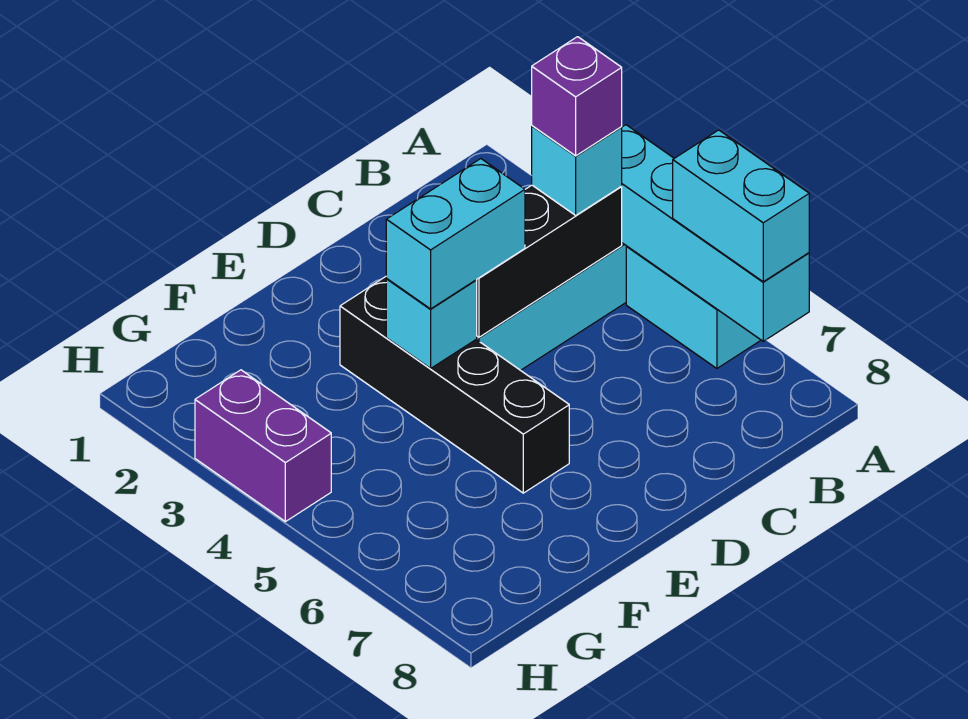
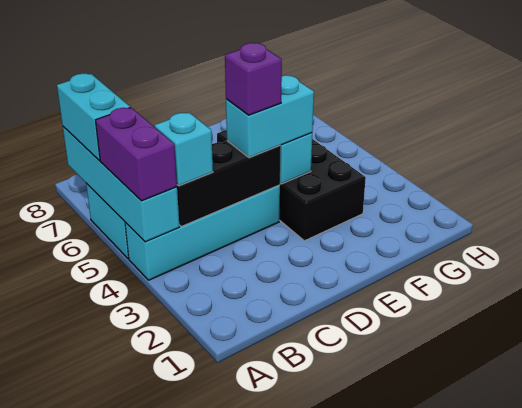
purple brick B4 level 4 -> purple brick D4 level 4
black brick E3:E6 level 1 -> black brick E3:F6 level 1
purple brick H3:H4 level 1 -> purple brick A4:A5 level 3

